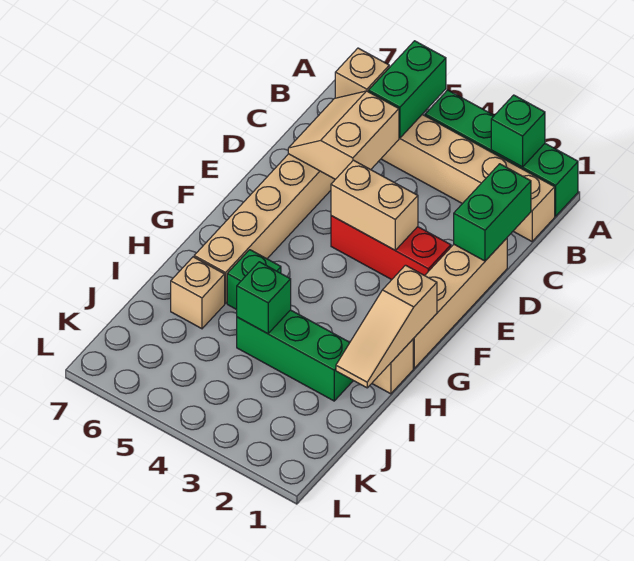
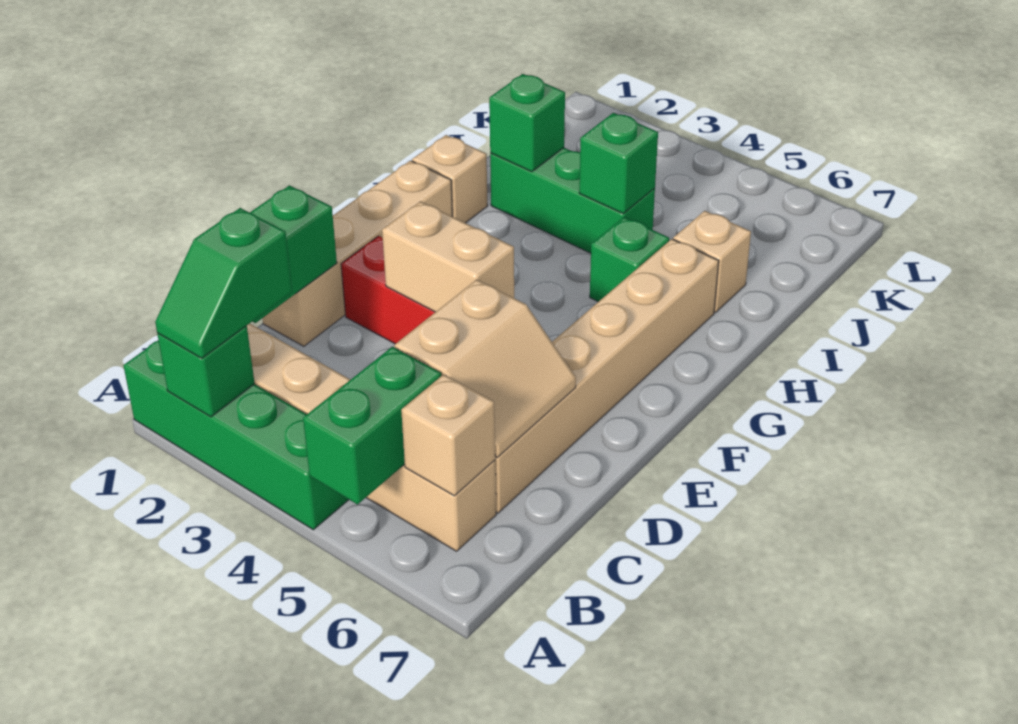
none -> green slope A2:B2 level 3 top B
tan slope G1:I1 level 2 top G -> none
none -> green brick I2 level 2

